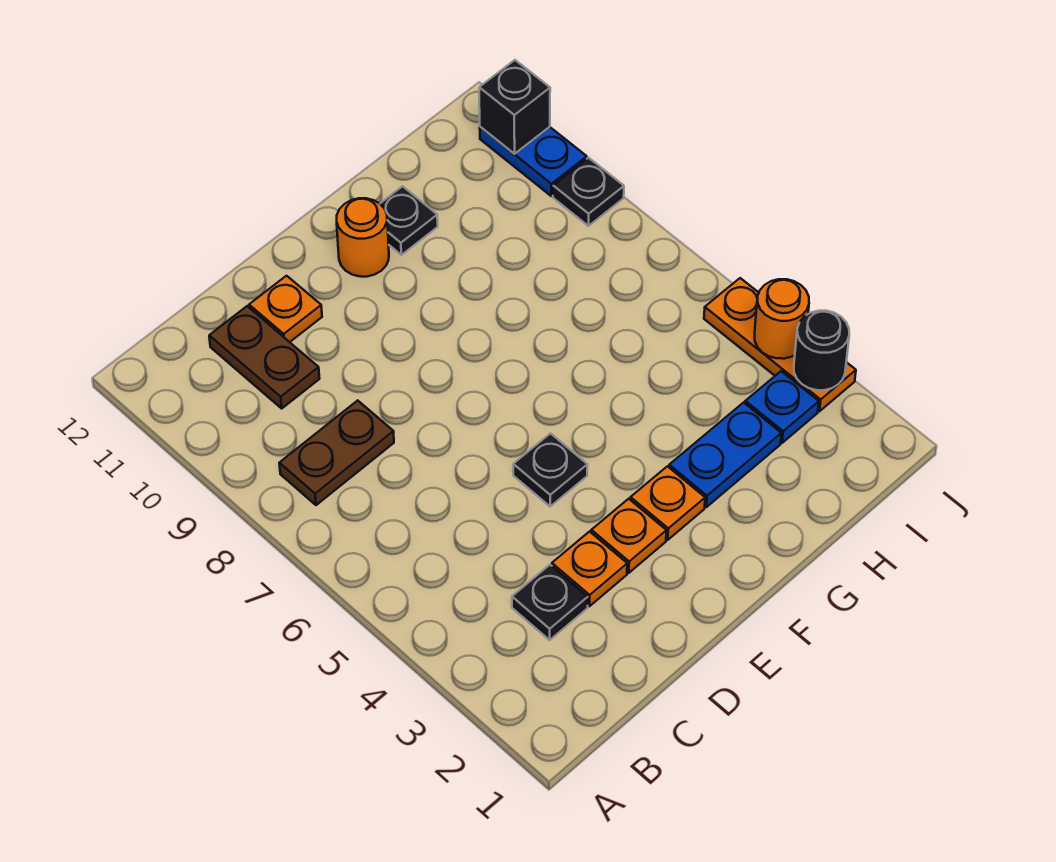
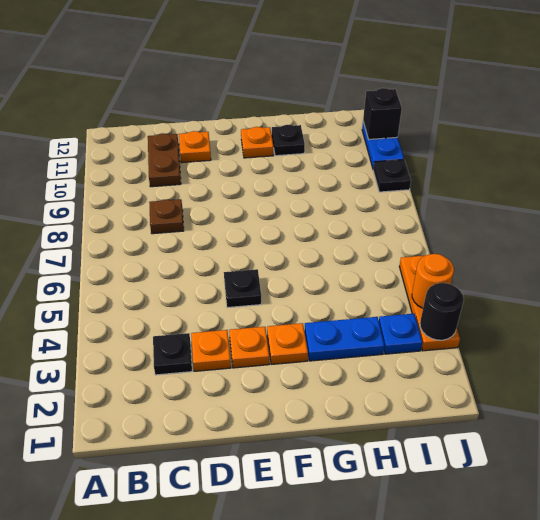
brown plate B8:C8 level 1 -> brown plate C8 level 1
orange round brick F11 level 1 -> orange plate F11 level 1

